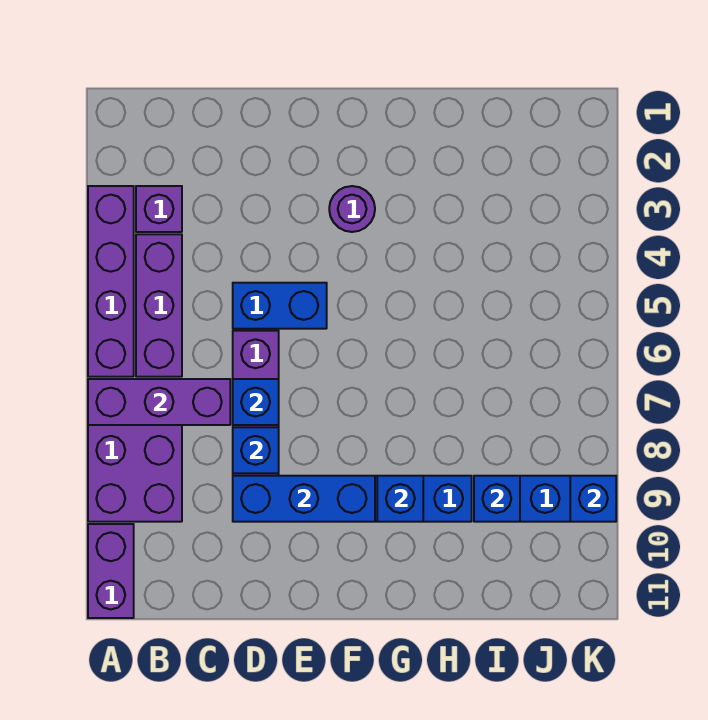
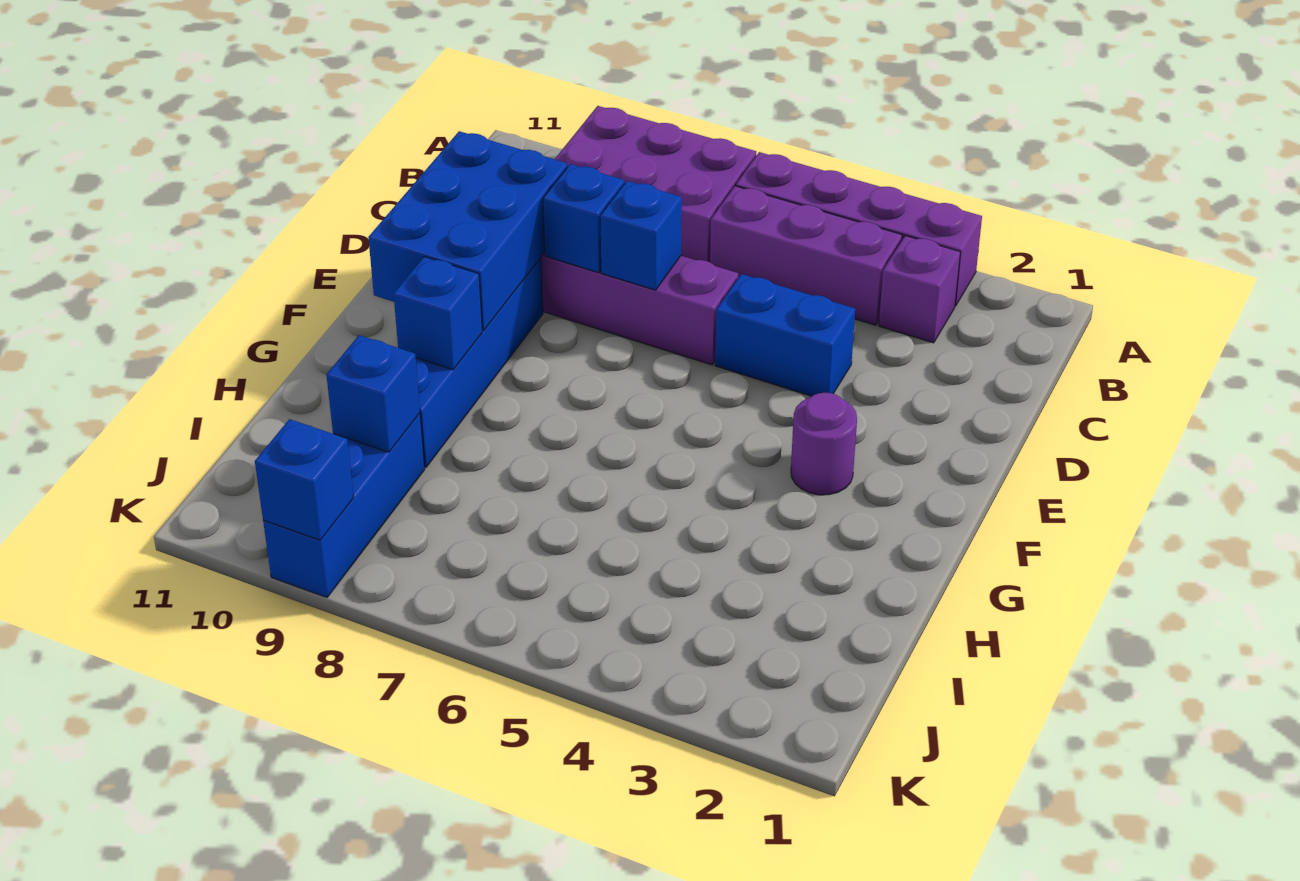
purple brick A7:C7 level 2 -> none
purple brick A10:A11 level 1 -> none
blue brick D5:E5 level 1 -> blue brick D4:D5 level 1
blue brick D9:F9 level 2 -> blue brick D9:F10 level 2

